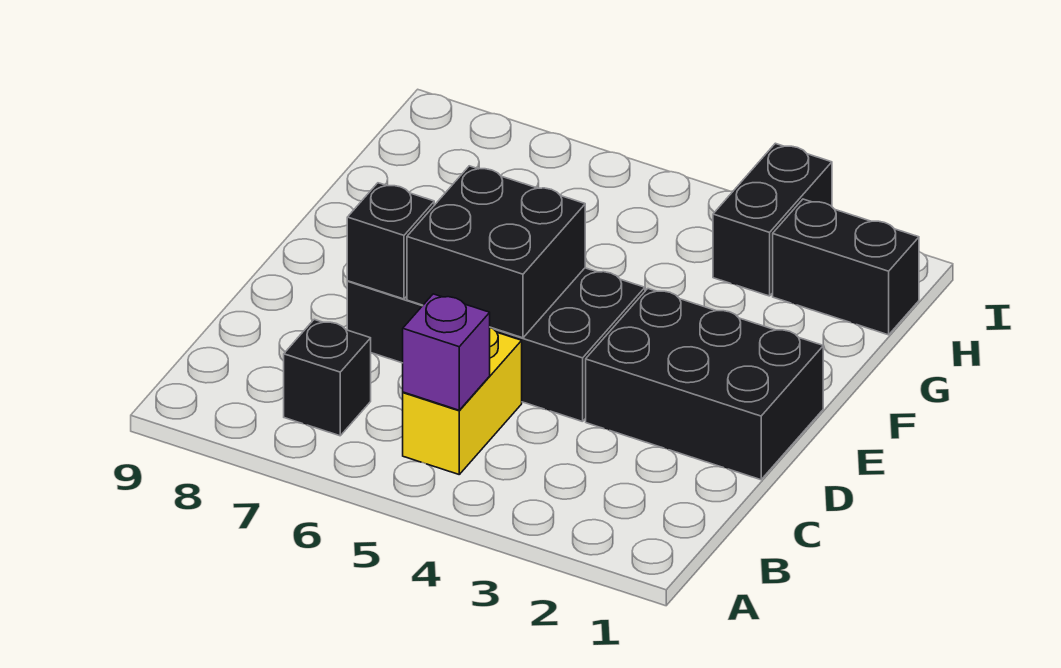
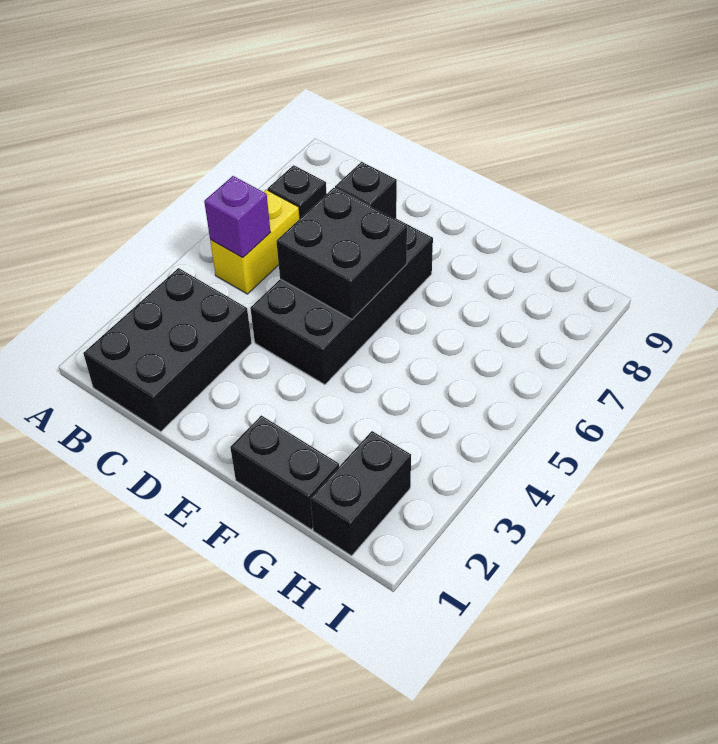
yellow brick B5:C5 level 1 -> yellow brick B5:B6 level 1
black brick D1:E3 level 1 -> black brick B1:C3 level 1
black brick H3:I3 level 1 -> black brick F1:G1 level 1

